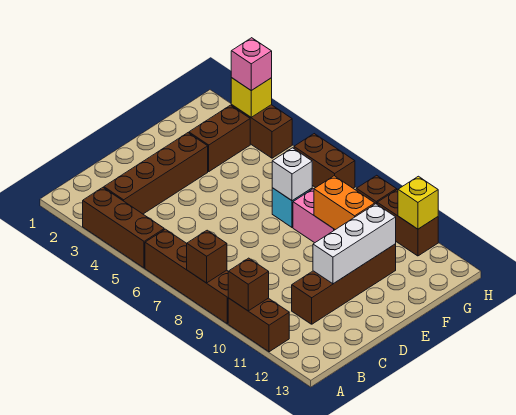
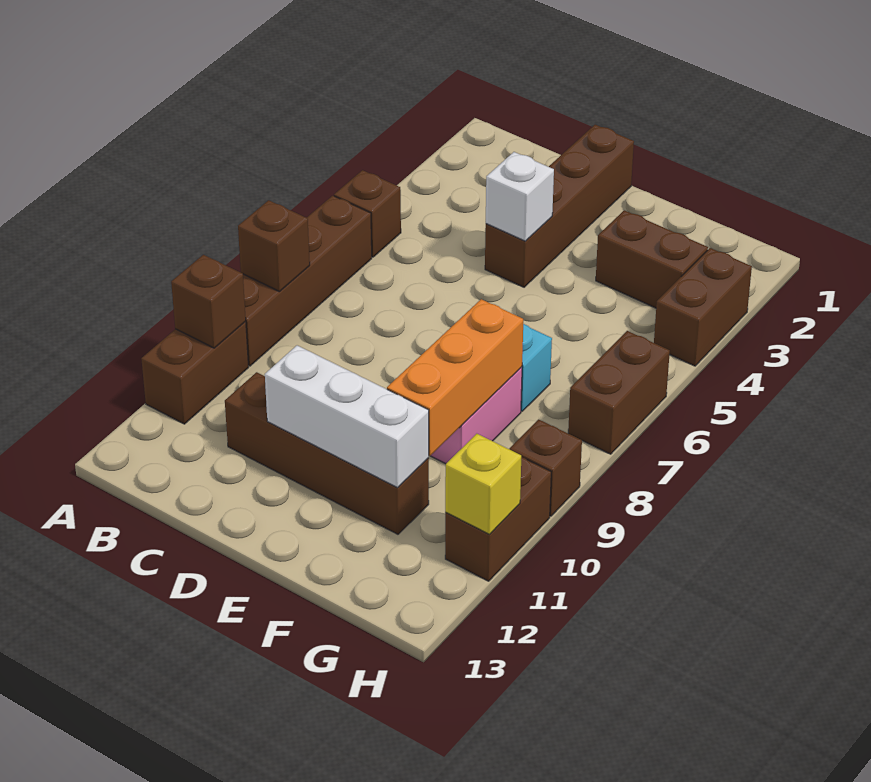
brown brick A3:A5 level 1 -> brown brick A5 level 1
brown brick B3:E3 level 1 -> brown brick D1:D4 level 1
white brick F7 level 2 -> white brick D4 level 2
orange brick F9:F10 level 2 -> orange brick F8:F10 level 2
yellow brick H3 level 2 -> none
pink brick H3 level 3 -> none

